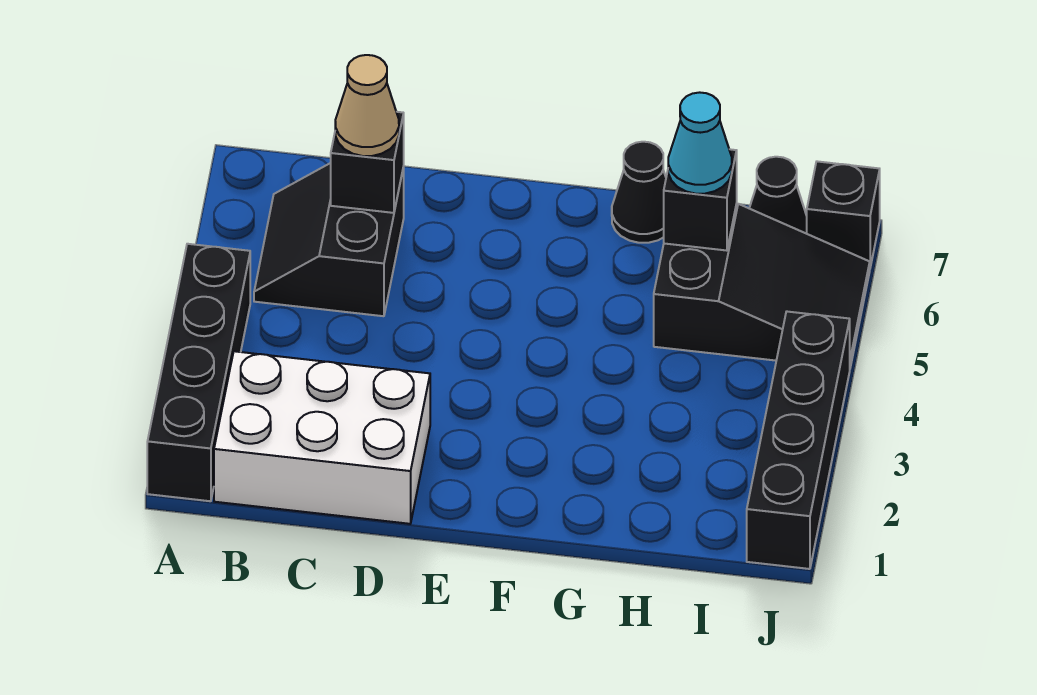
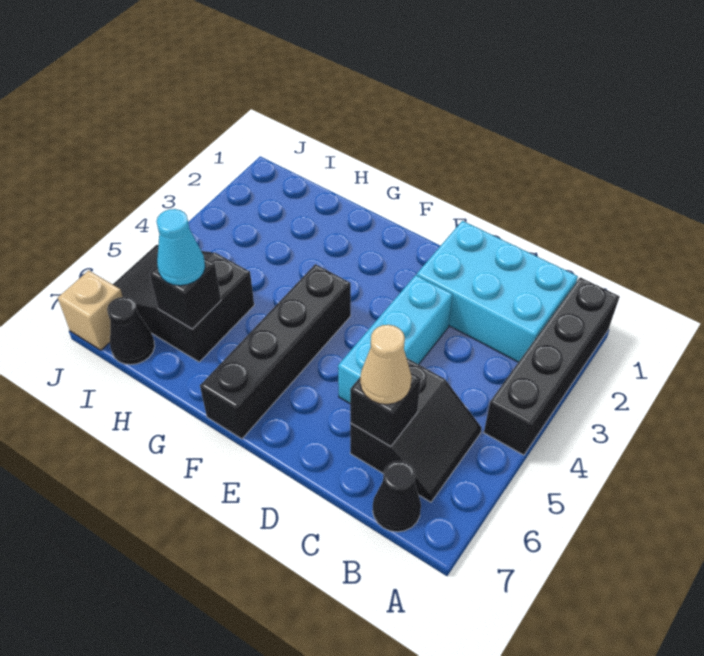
white brick B1:D2 level 1 -> cyan brick B1:D2 level 1
none -> cyan brick D3:D5 level 1
black cone G7 level 1 -> black cone B7 level 1
black brick J1:J4 level 1 -> black brick F4:F7 level 1
black brick J7 level 1 -> tan brick J7 level 1

